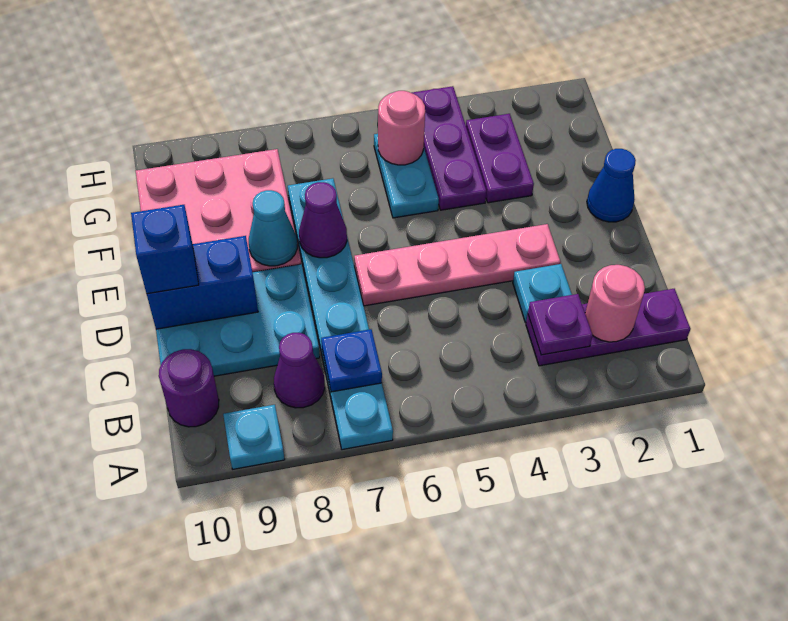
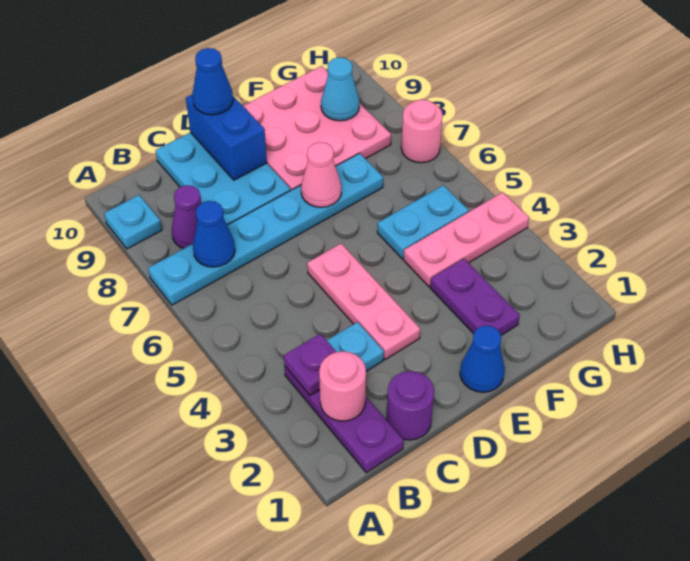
blue plate B7 level 2 -> blue cone B7 level 2
purple round brick B10 level 1 -> purple round brick C1 level 1
pink plate D3:D6 level 1 -> pink plate D3:D5 level 1
blue brick D10 level 3 -> blue cone D10 level 3
purple cone E7 level 2 -> pink cone E7 level 2
cyan cone E8 level 2 -> cyan cone G9 level 2
purple plate F3:G3 level 1 -> purple plate F2:F3 level 1
purple plate F4:H4 level 1 -> pink plate F4:H4 level 1
pink round brick G5 level 2 -> pink round brick H7 level 1

